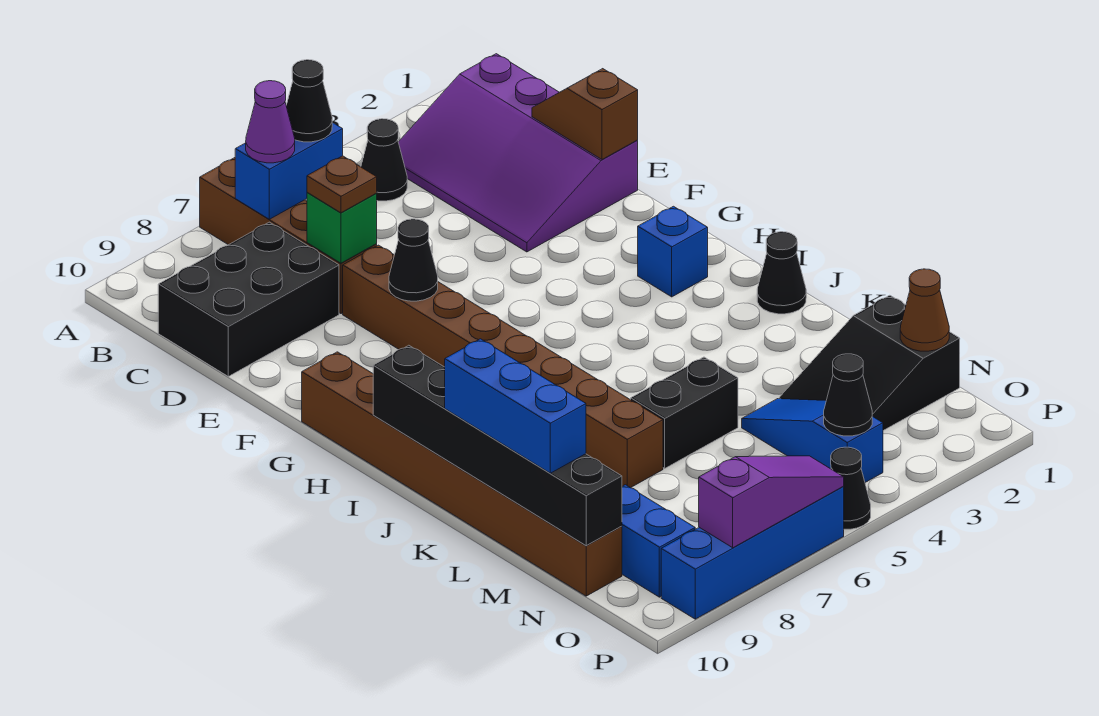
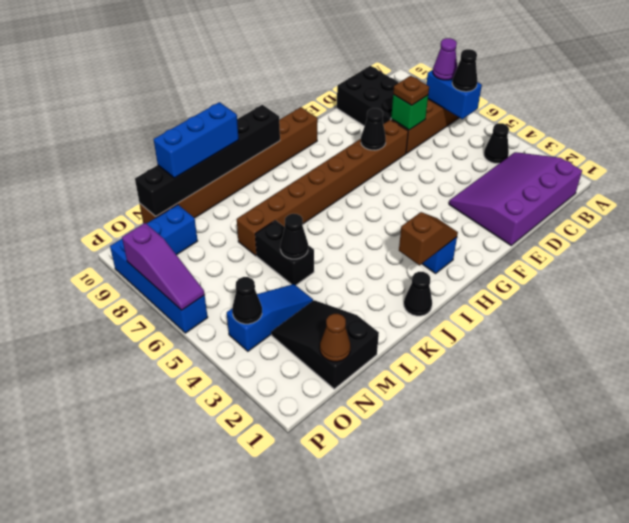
brown slope D1:E1 level 2 top E -> brown slope H2:I2 level 2 top I
black cone P5 level 1 -> black cone L5 level 2

